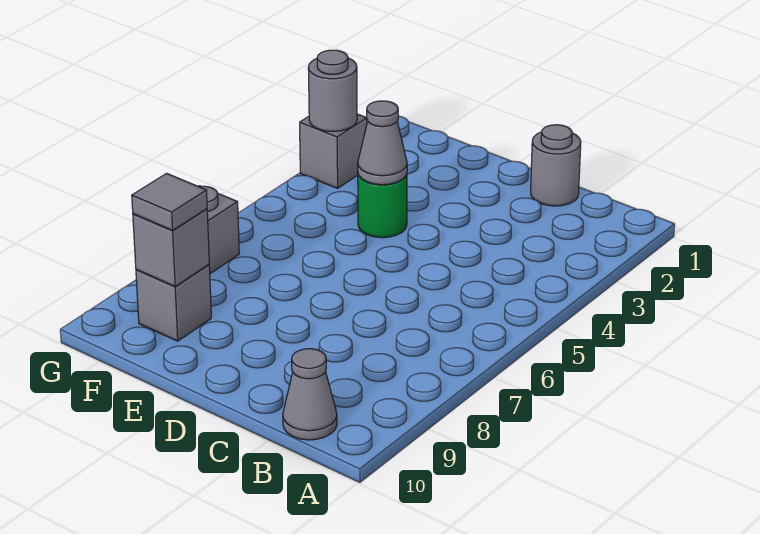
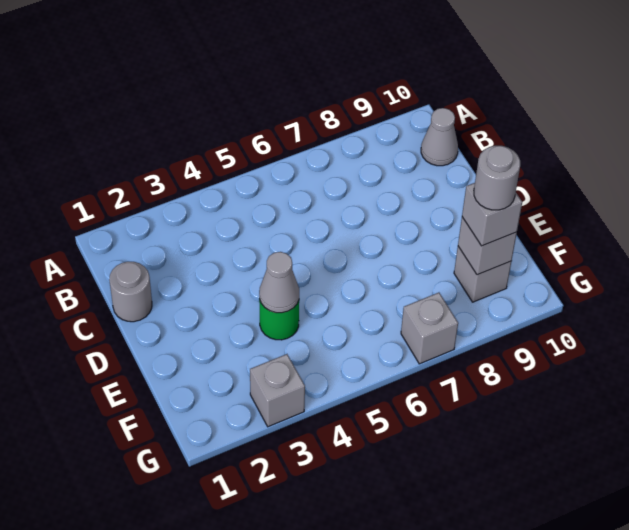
grey tile F9 level 3 -> grey brick F9 level 3
grey round brick G3 level 2 -> grey round brick F9 level 4

